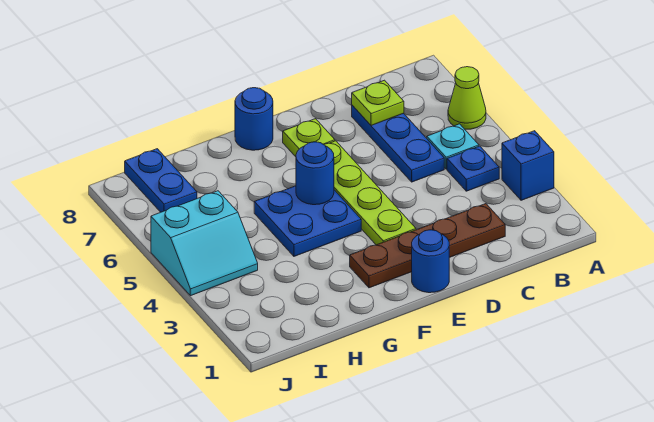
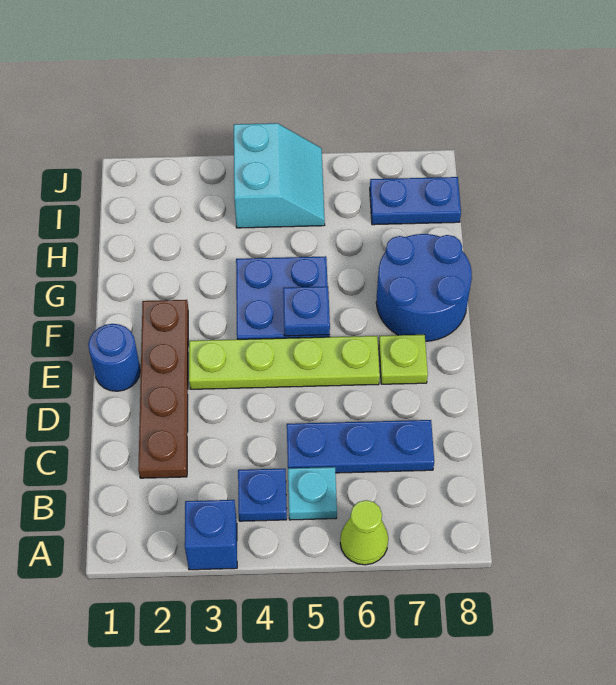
lime plate C7 level 2 -> none
blue round brick F5 level 2 -> blue plate F5 level 2
blue round brick F8 level 1 -> blue round brick F7:G8 level 1
cyan slope I4:J5 level 1 top 5 -> cyan slope I4:J5 level 1 top 4

